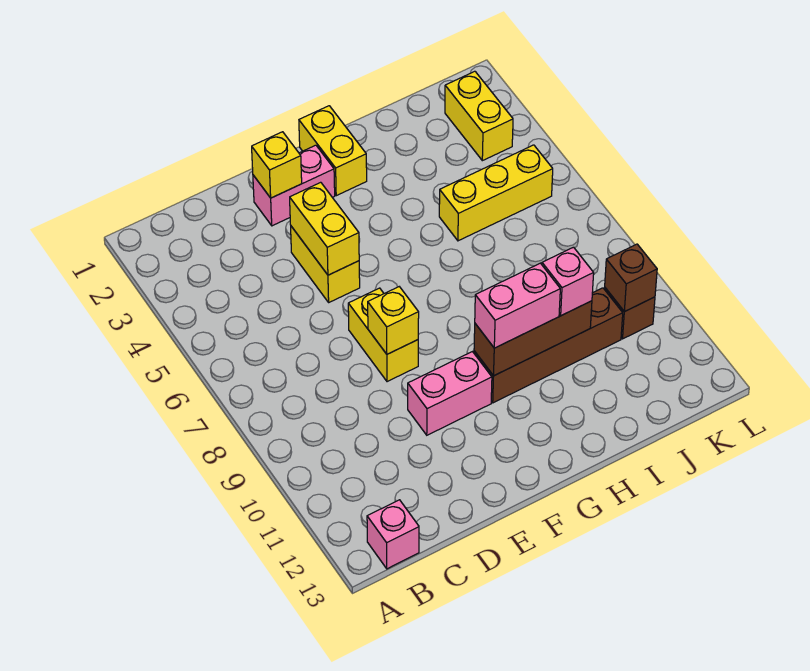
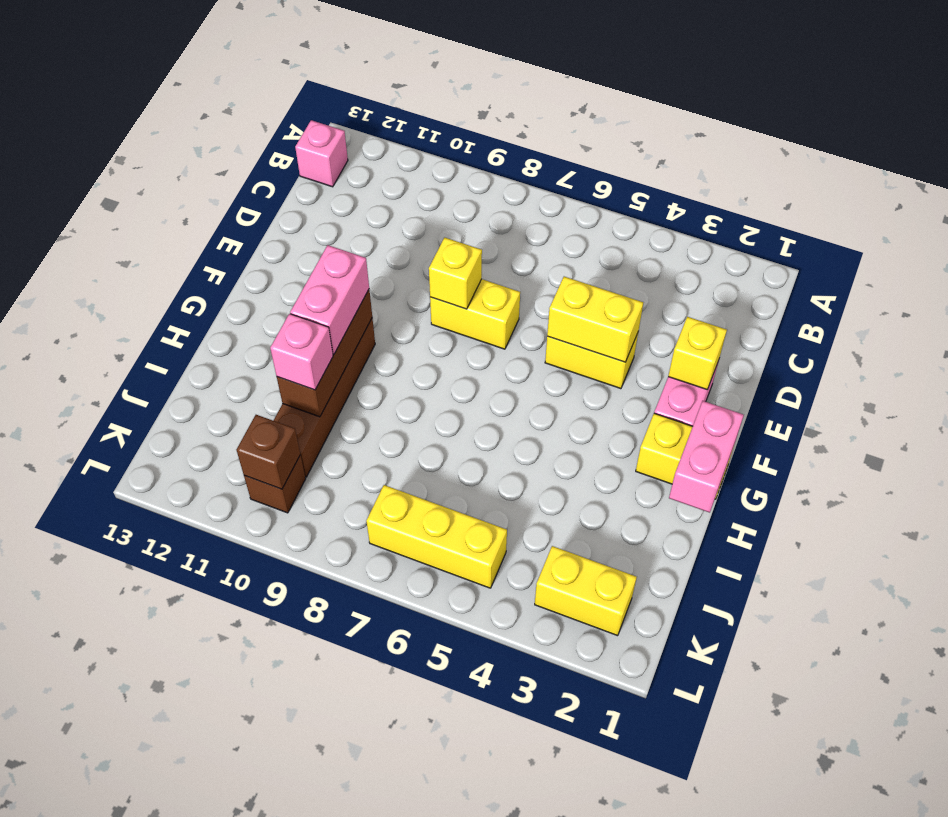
pink brick E10:F10 level 1 -> pink brick G1:H1 level 2
yellow brick I5:K5 level 1 -> yellow brick K5:K7 level 1

